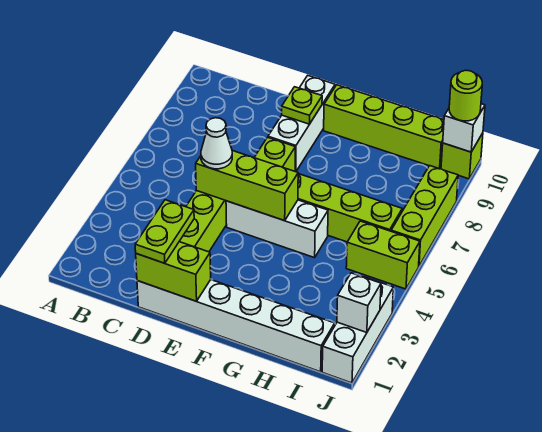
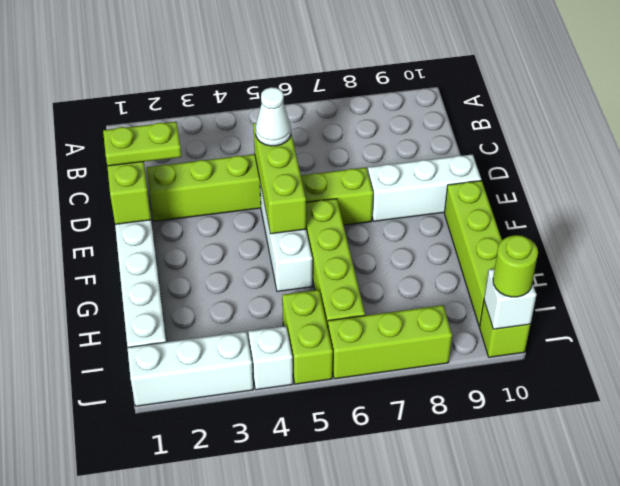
lime plate E9 level 2 -> none
white brick J2 level 2 -> white brick J4 level 1

